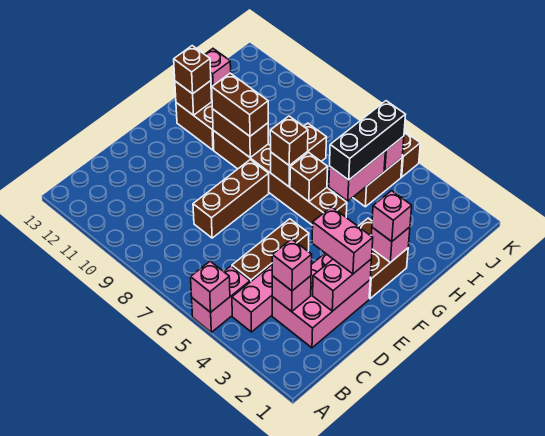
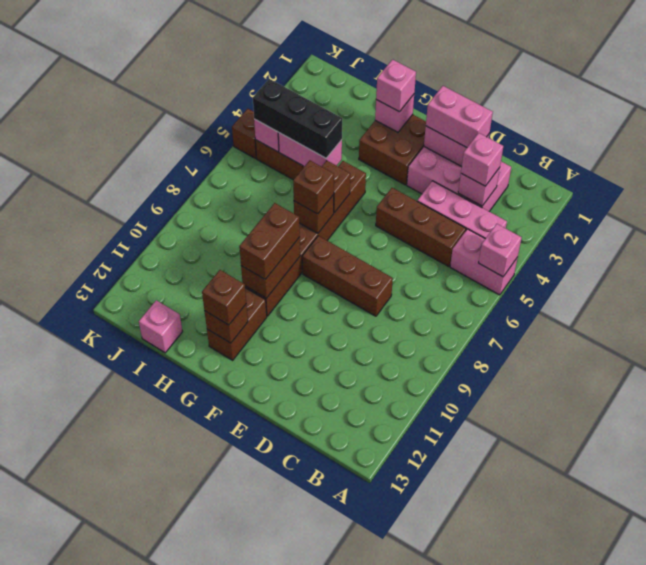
pink brick E2:E3 level 3 -> pink brick D2:E2 level 3
brown brick G7:H7 level 2 -> brown brick G7 level 2

